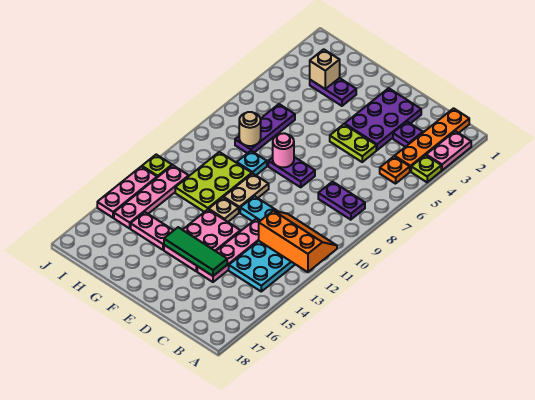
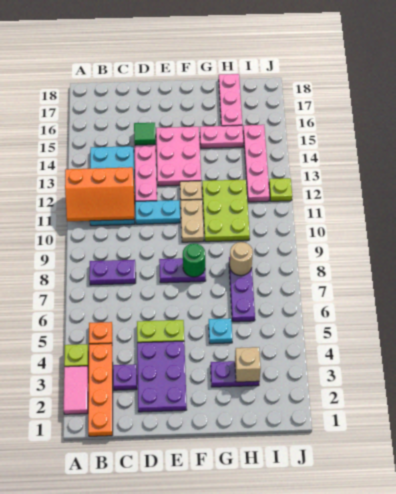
pink plate A2:A3 level 1 -> pink tile A2:A3 level 1
green tile D15:F15 level 2 -> green tile D15 level 2
pink round brick F8 level 2 -> green round brick F8 level 2
cyan plate G9 level 1 -> cyan plate G5 level 1
pink plate J13:J15 level 1 -> pink plate H16:H18 level 1

